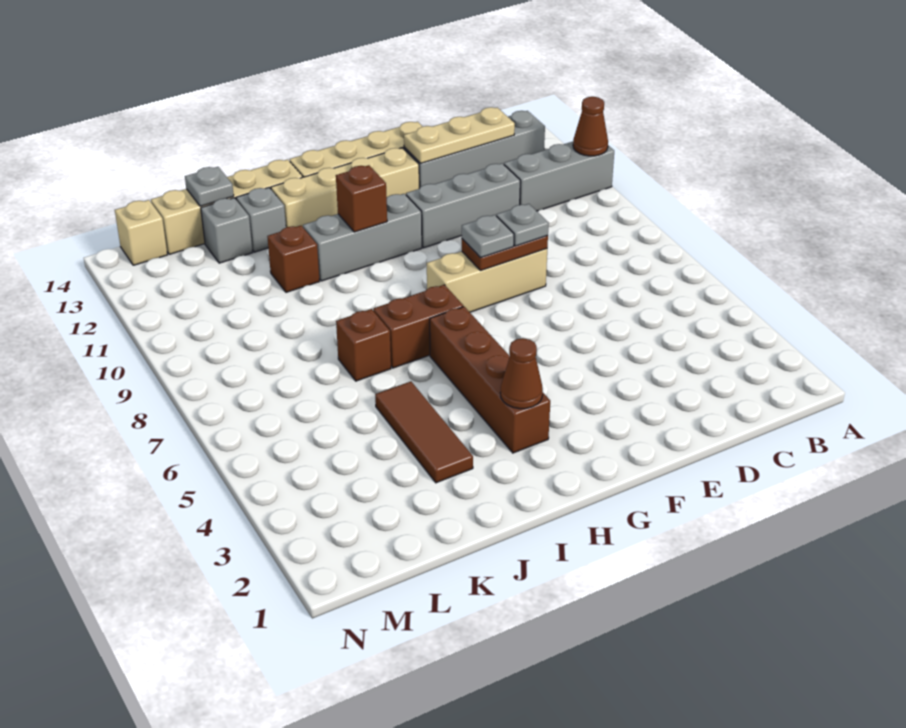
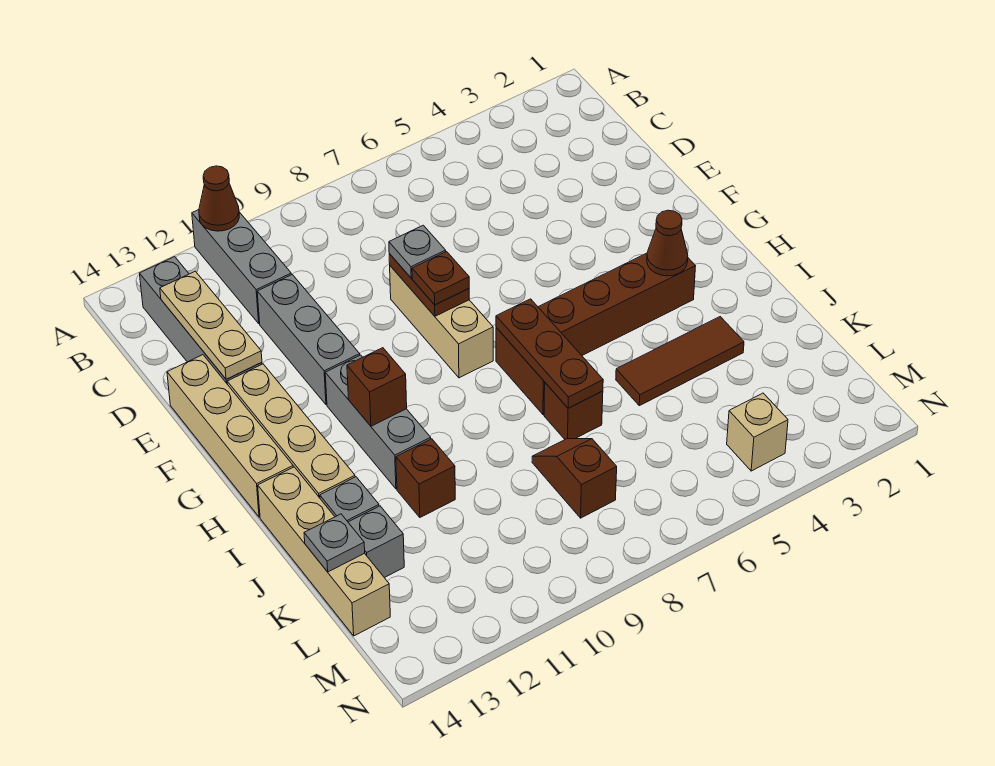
grey plate F8 level 3 -> brown plate F8 level 3
none -> brown plate H7:J7 level 2
none -> brown slope K8:L8 level 1 top L
tan brick M14 level 1 -> tan brick M4 level 1

